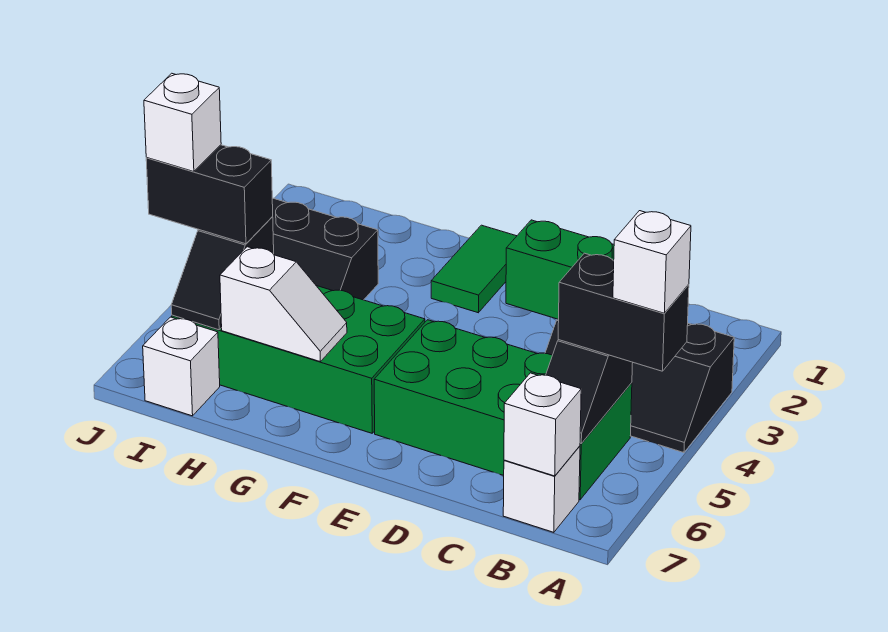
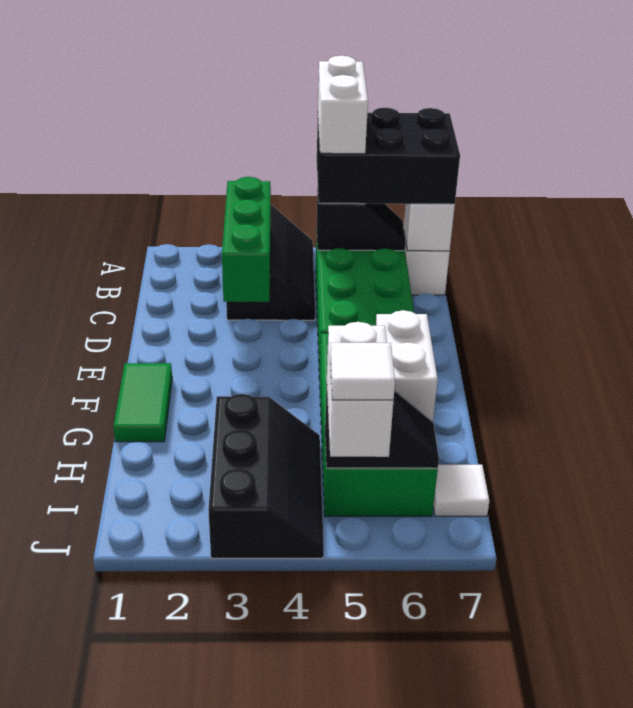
black brick A5:B5 level 3 -> black brick A5:B7 level 3
white brick A5 level 4 -> white brick A5:B5 level 4
green tile F1:F2 level 1 -> green tile F1:G1 level 1
white slope G6:H6 level 2 top H -> white brick G6:H6 level 2
black brick I5:J5 level 3 -> white brick I5:J5 level 3
white brick I7 level 1 -> white tile I7 level 1
white brick J5 level 4 -> white tile J5 level 4

